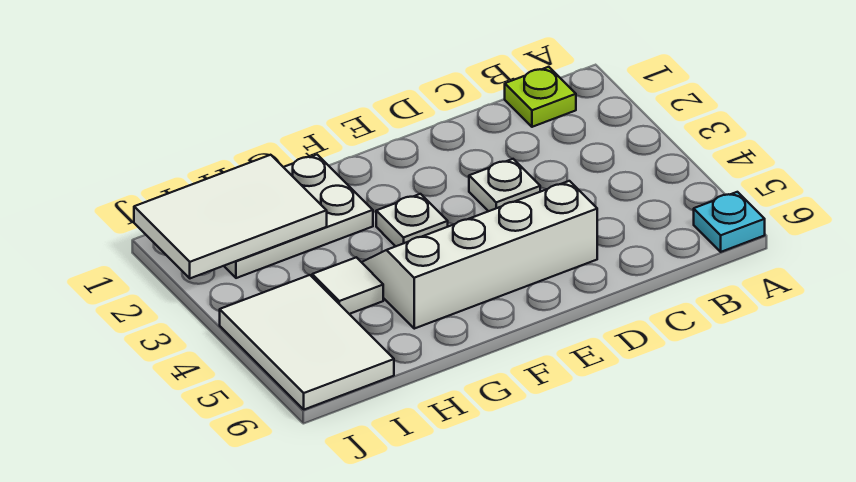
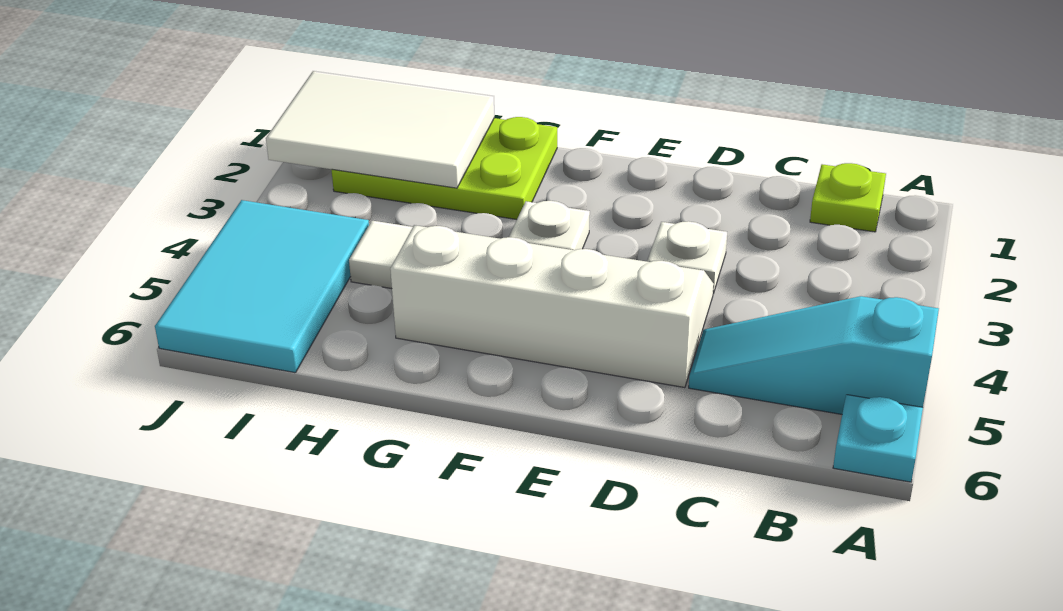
none -> cyan slope A5:C5 level 1 top A
white plate G1:I2 level 1 -> lime plate G1:I2 level 1
white tile I4:J6 level 1 -> cyan tile I4:J6 level 1

